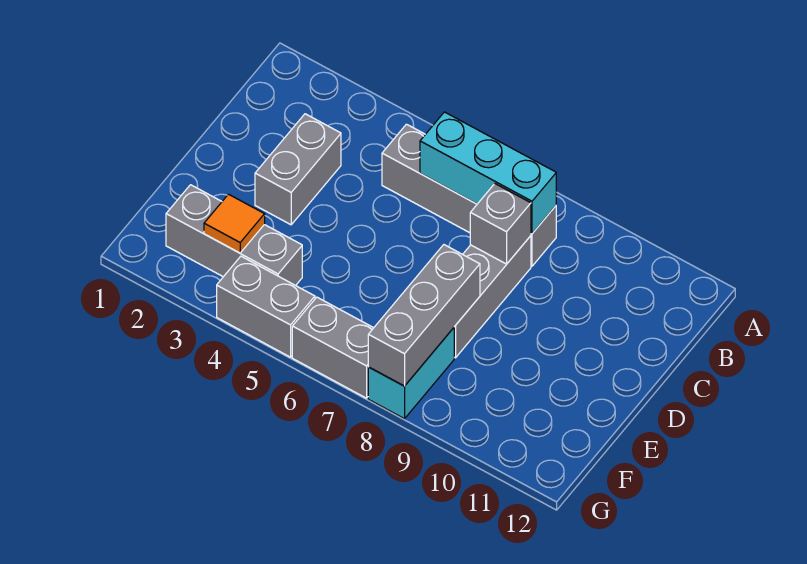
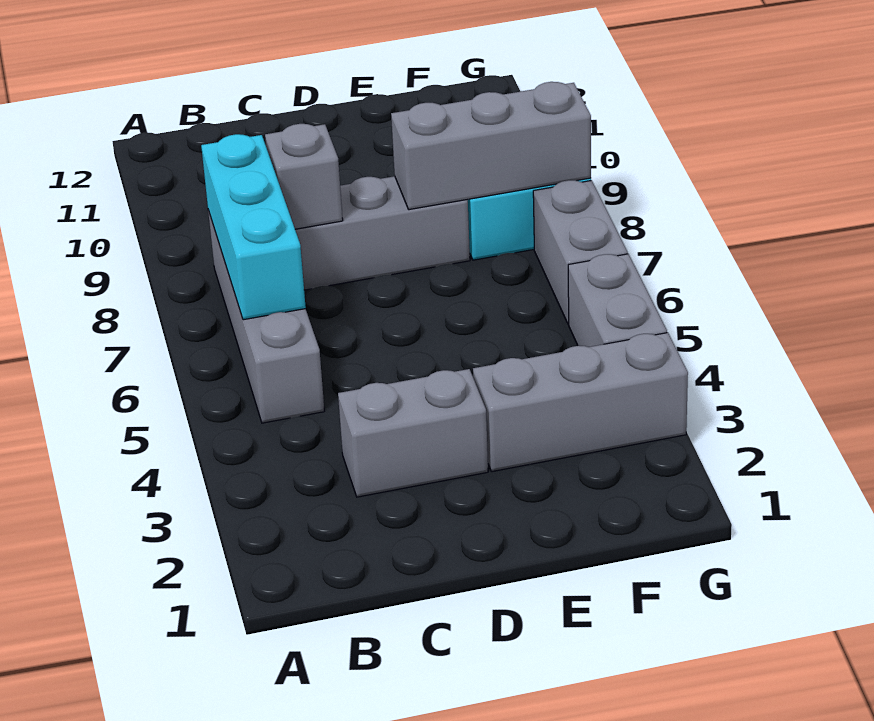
grey brick F2:F4 level 1 -> grey brick E3:G3 level 1
orange tile F3 level 2 -> none

